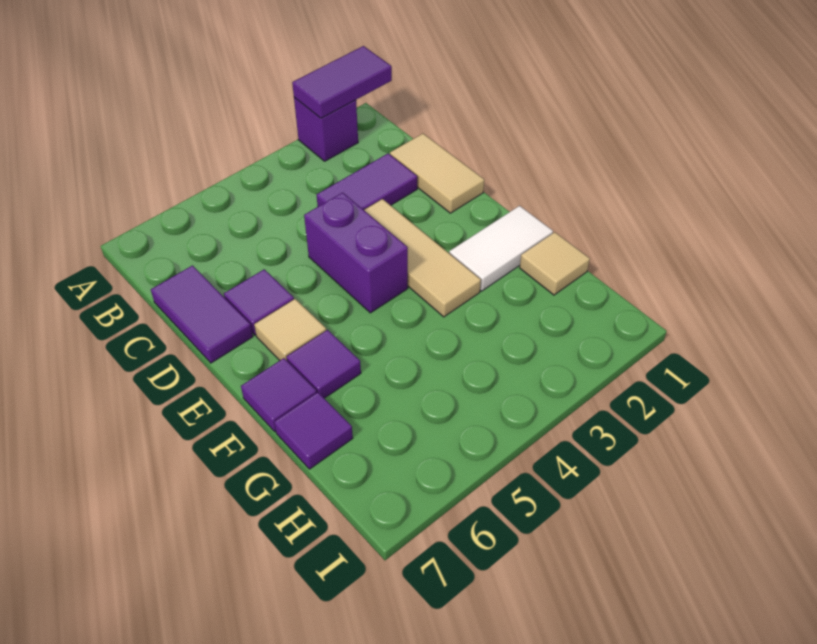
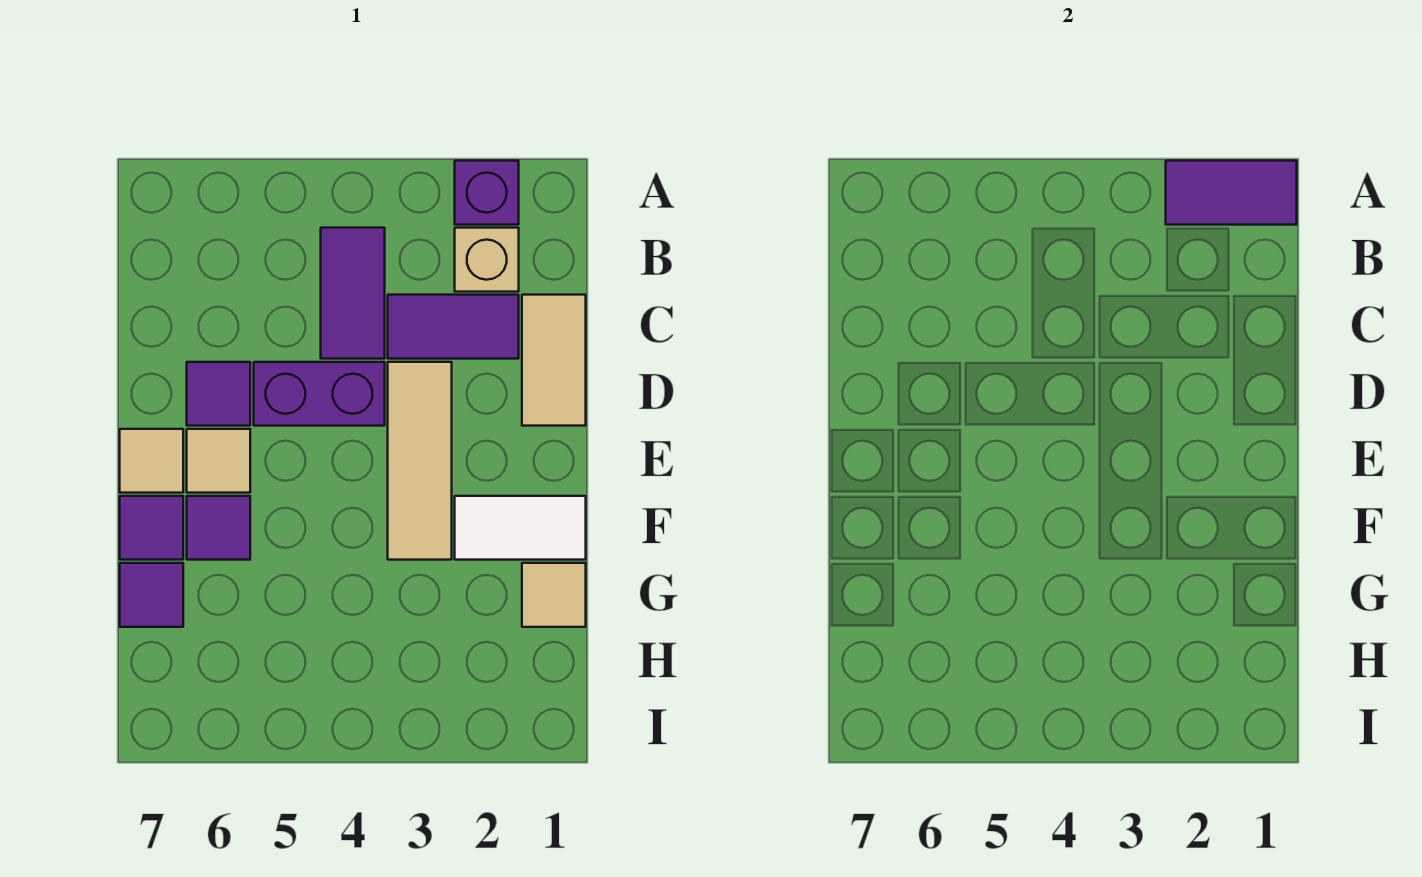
none -> tan brick B2 level 1
purple tile C7:D7 level 1 -> purple tile B4:C4 level 1
purple brick D4:E4 level 1 -> purple brick D4:D5 level 1
none -> tan tile E7 level 1

